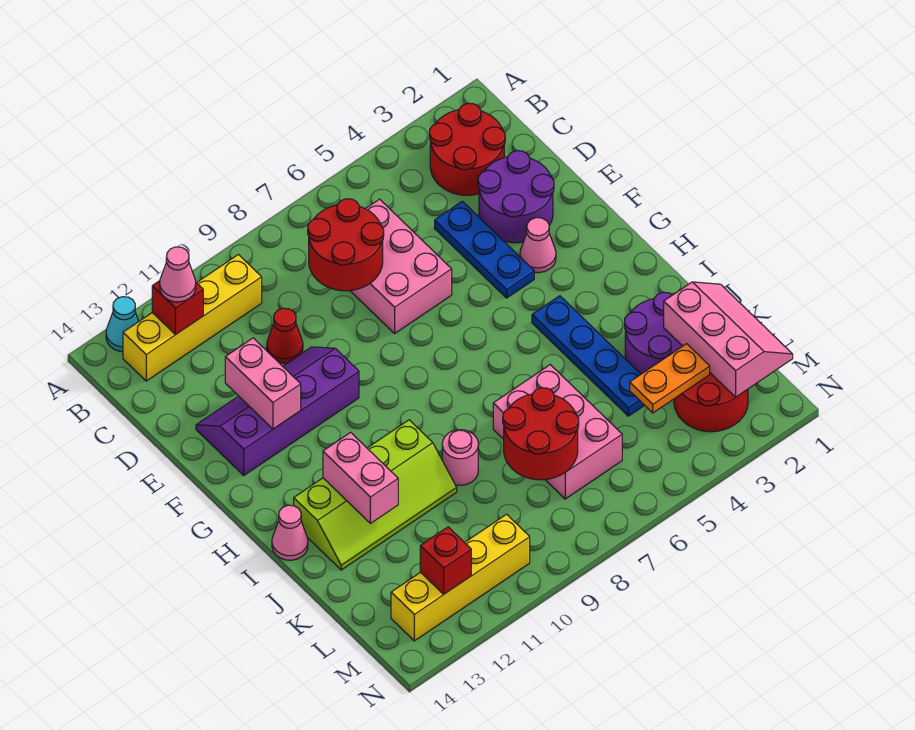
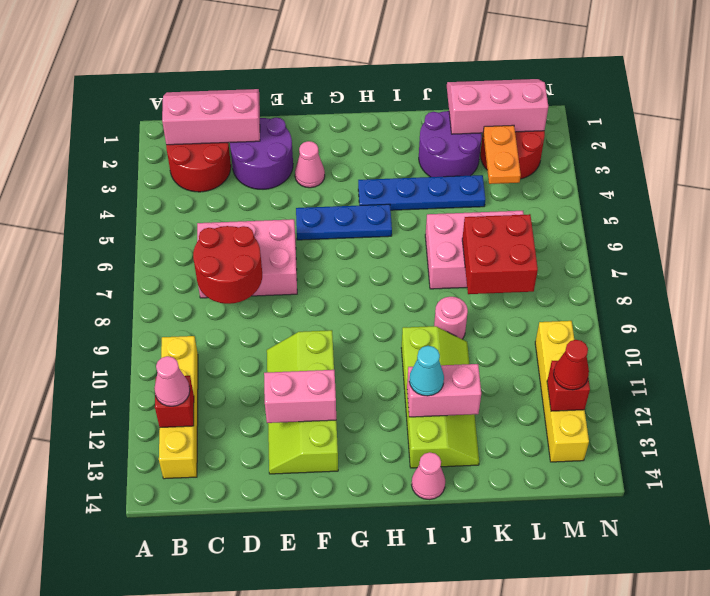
cyan cone A13 level 1 -> cyan cone I12 level 3
none -> pink slope B1:D2 level 2 top 2
blue plate D4:F4 level 1 -> blue plate F5:H5 level 1
red cone D10 level 1 -> red cone M12 level 3
purple slope E10:F13 level 1 top F -> lime slope E10:F13 level 1 top F
red round brick K7:L8 level 2 -> red brick K7:L8 level 2

